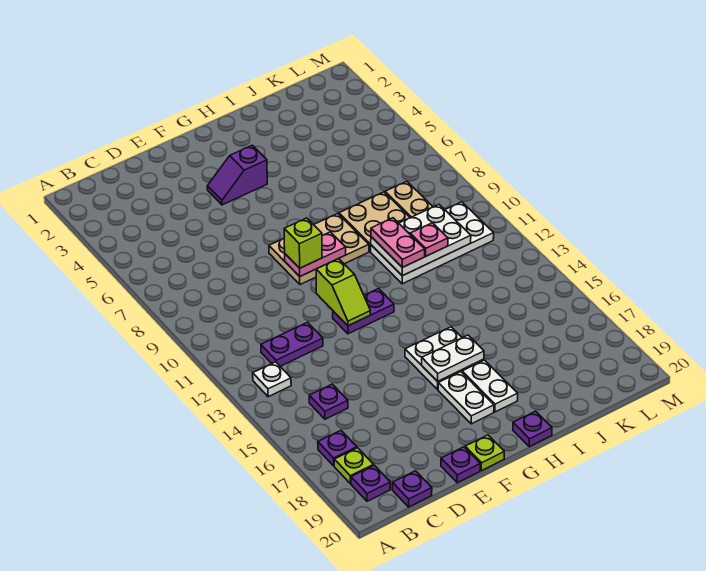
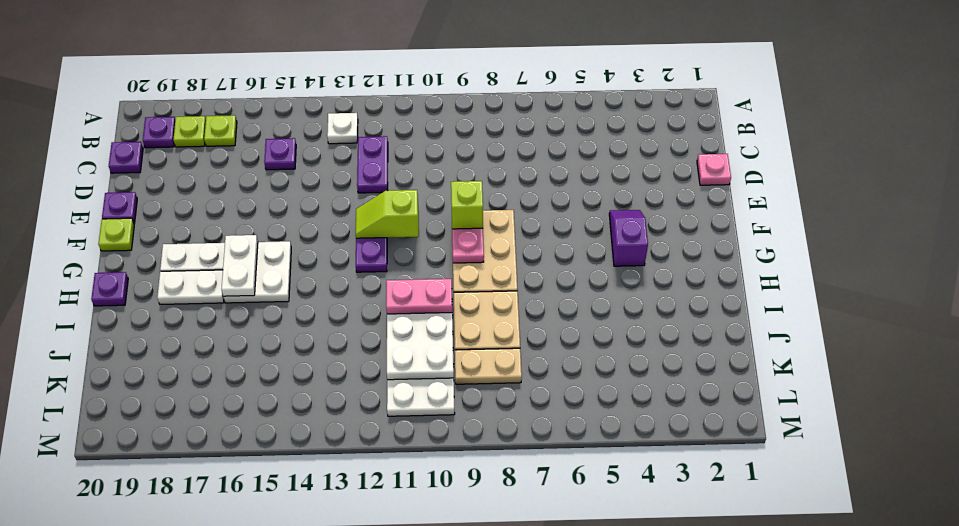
purple plate B17 level 1 -> lime plate B17 level 1
pink plate J11 level 3 -> pink plate D1 level 1

